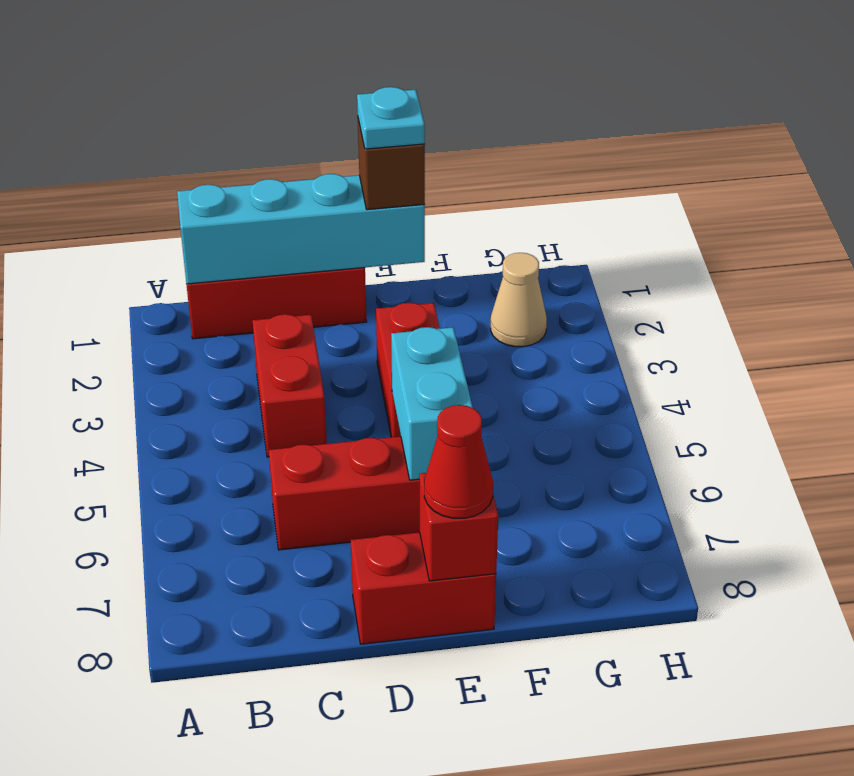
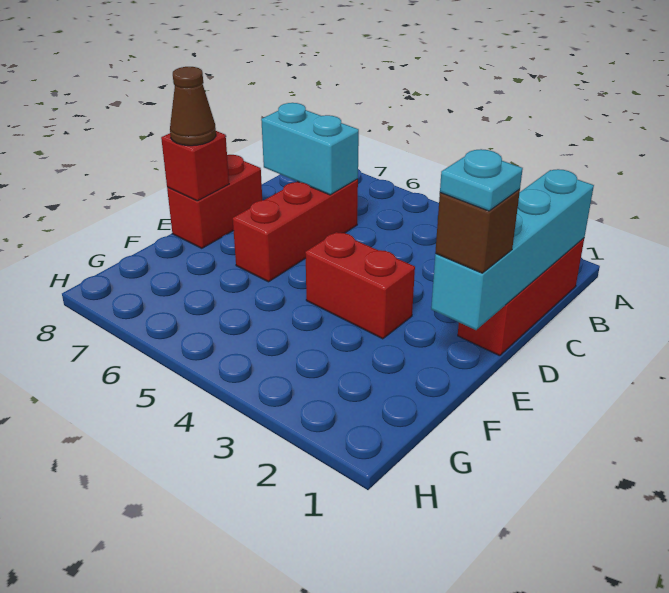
red brick C3:C4 level 1 -> none
cyan brick E5:E6 level 2 -> cyan brick C6:C7 level 2
red cone E8 level 3 -> brown cone E8 level 3
tan cone G2 level 1 -> none

